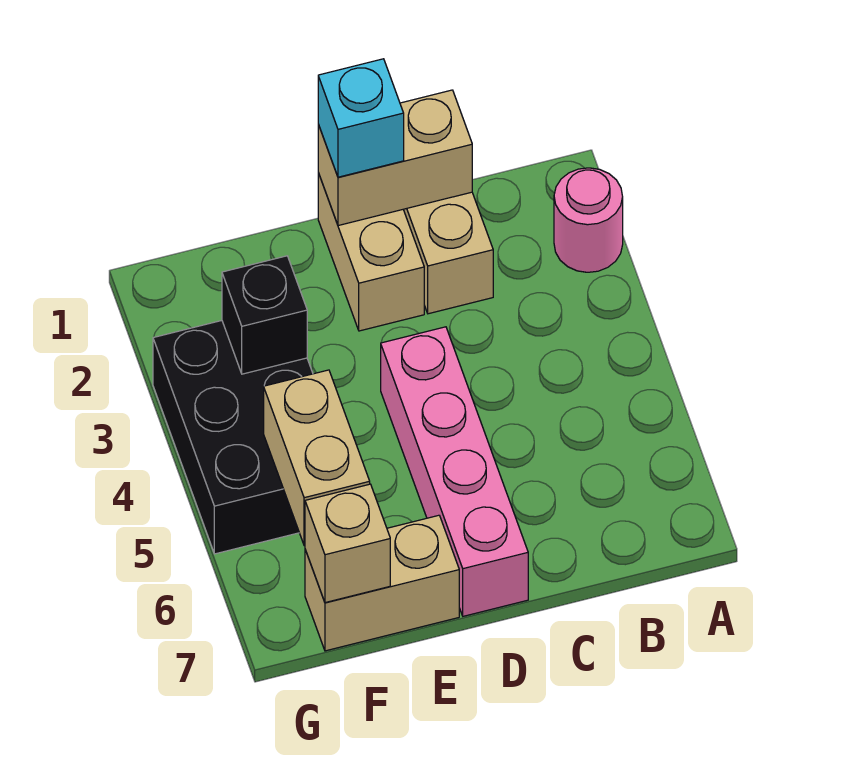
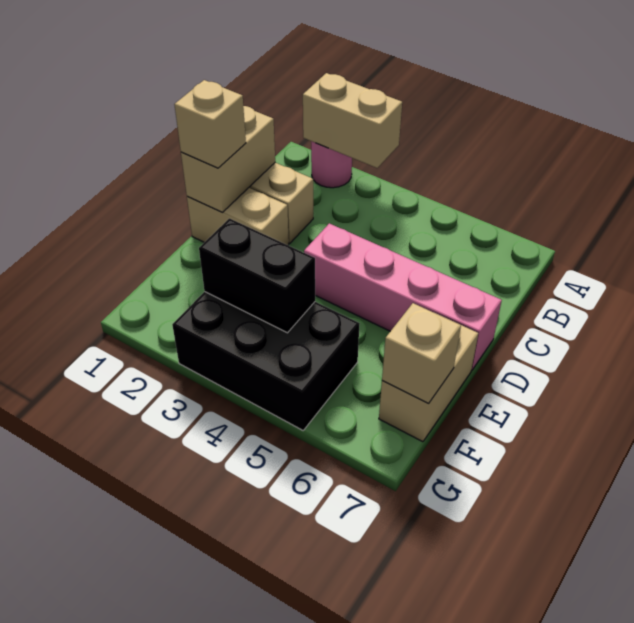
cyan brick D1 level 3 -> tan brick D1 level 3
black brick F3 level 2 -> black brick F3:F4 level 2
tan brick F5:F6 level 2 -> tan brick A2:A3 level 2

